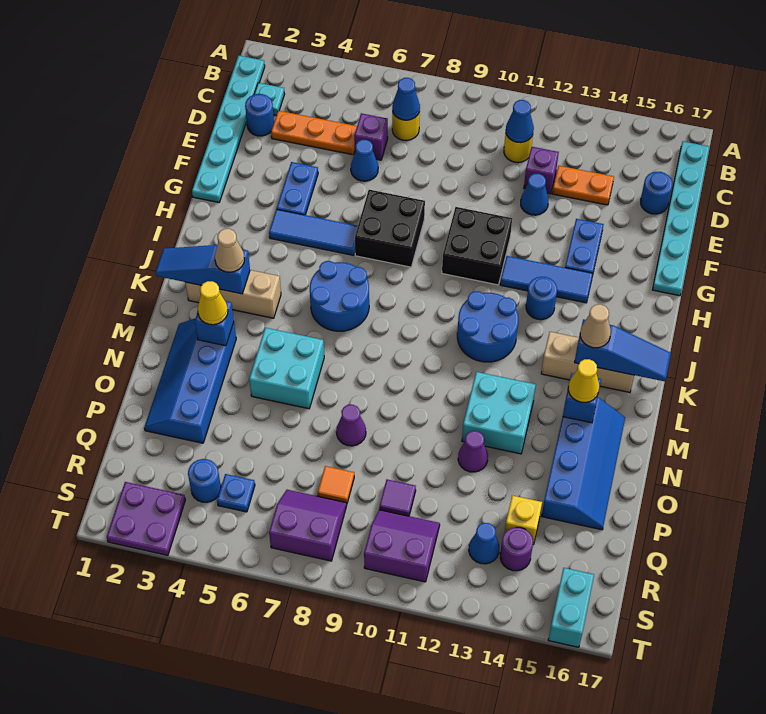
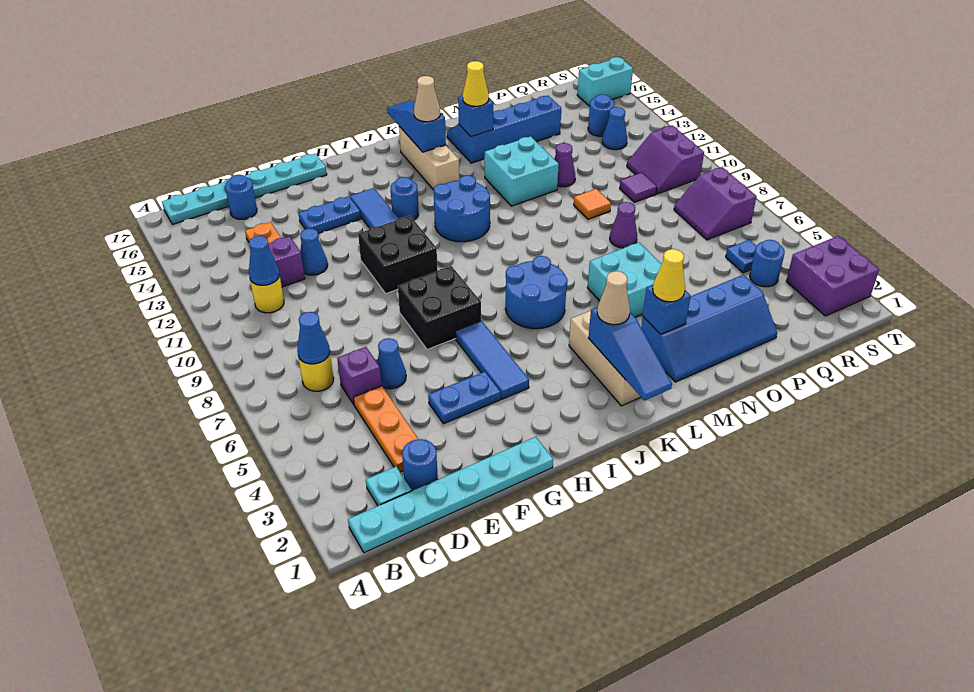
orange tile Q8 level 1 -> orange tile O10 level 1
yellow brick Q14 level 1 -> none
purple round brick R14 level 1 -> blue round brick R14 level 1
purple plate S2:T3 level 1 -> purple brick S2:T3 level 1

